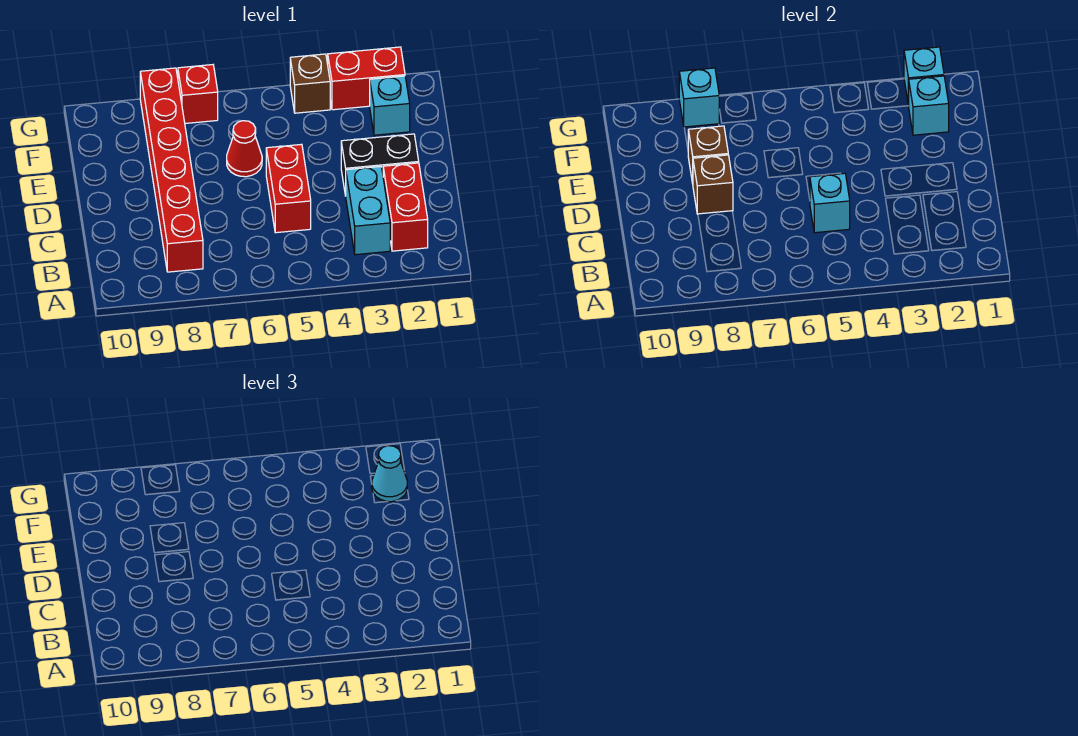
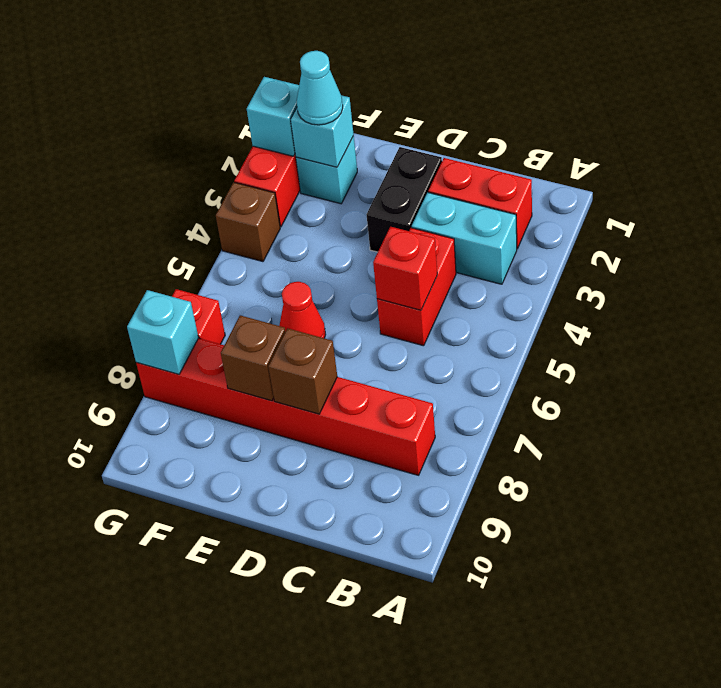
red brick C5:D5 level 1 -> red brick C4:C5 level 1
cyan brick C5 level 2 -> red brick C5 level 2

